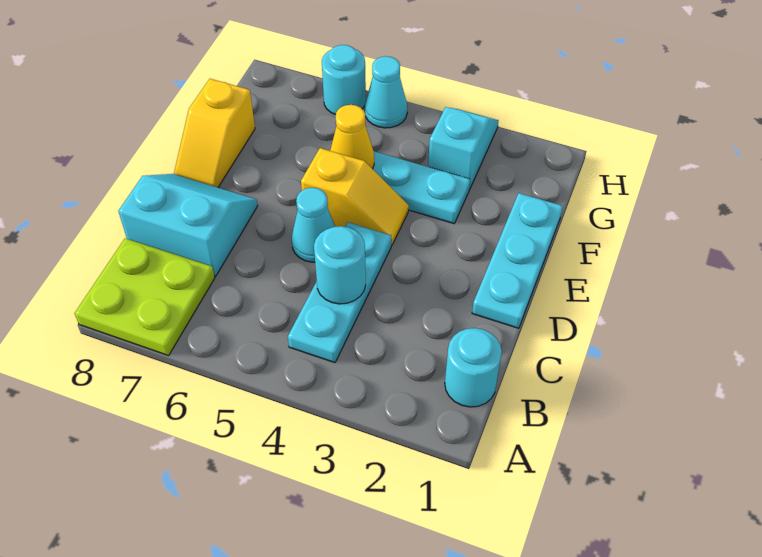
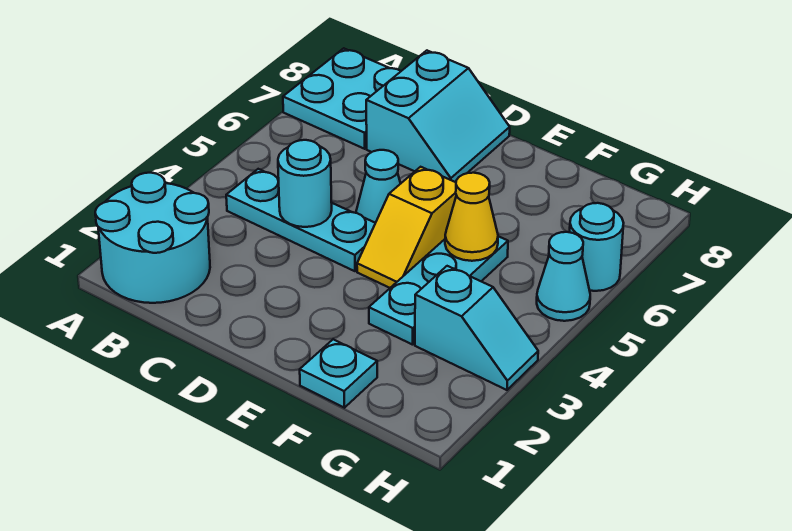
lime plate A7:B8 level 1 -> cyan plate A7:B8 level 1
cyan round brick B1 level 1 -> cyan round brick A1:B2 level 1
cyan plate D1:F1 level 1 -> cyan plate F1 level 1
yellow slope E8:F8 level 1 top F -> none

